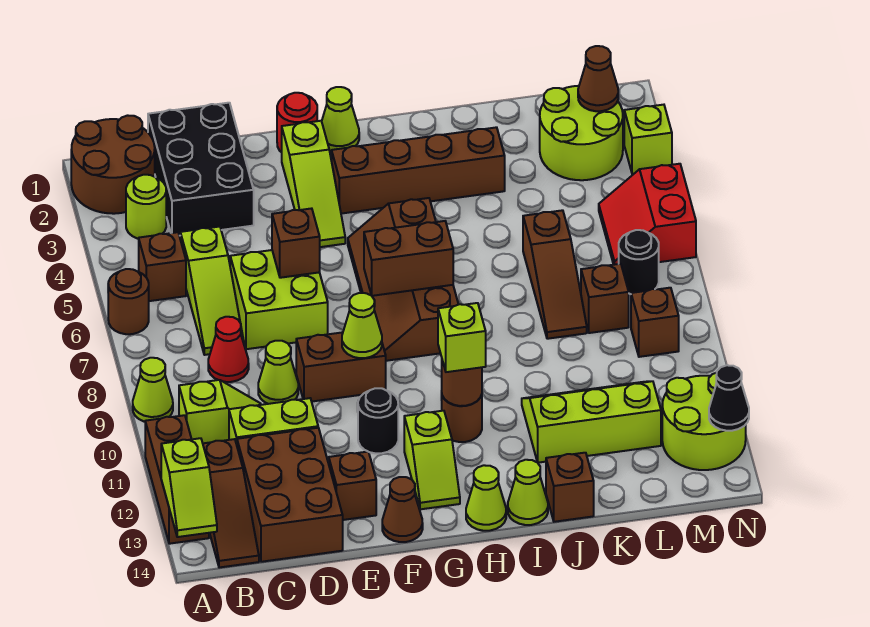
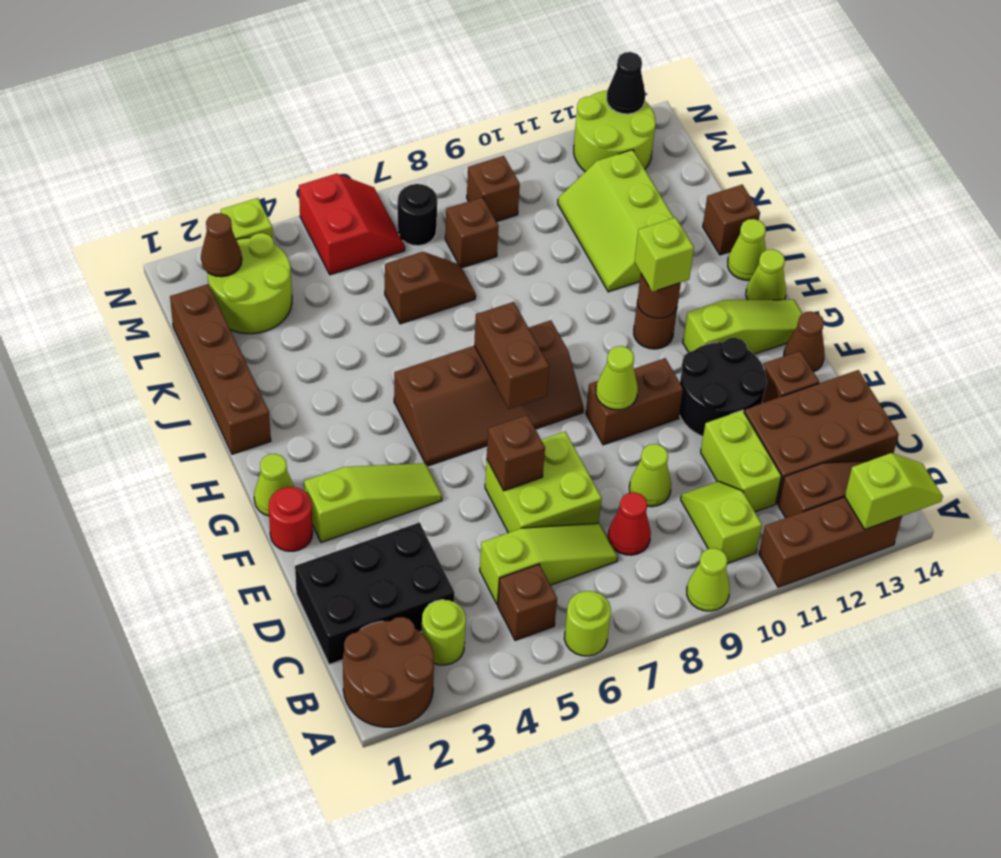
brown round brick A6 level 1 -> lime round brick A6 level 1
brown brick E9:F9 level 1 -> brown brick F9:F10 level 1
black round brick F11 level 1 -> black round brick E11:F12 level 1
brown brick G3:J3 level 1 -> brown brick I1:L1 level 1
lime slope G12:G13 level 1 top 12 -> lime slope G12:G14 level 1 top 12
brown slope K6:K8 level 1 top 6 -> brown slope K6:K7 level 1 top 6
red slope M5:N6 level 1 top N -> red slope M5:N6 level 1 top 5

